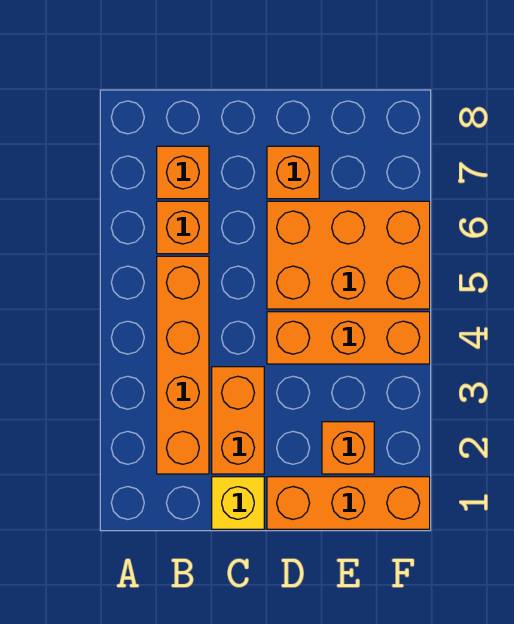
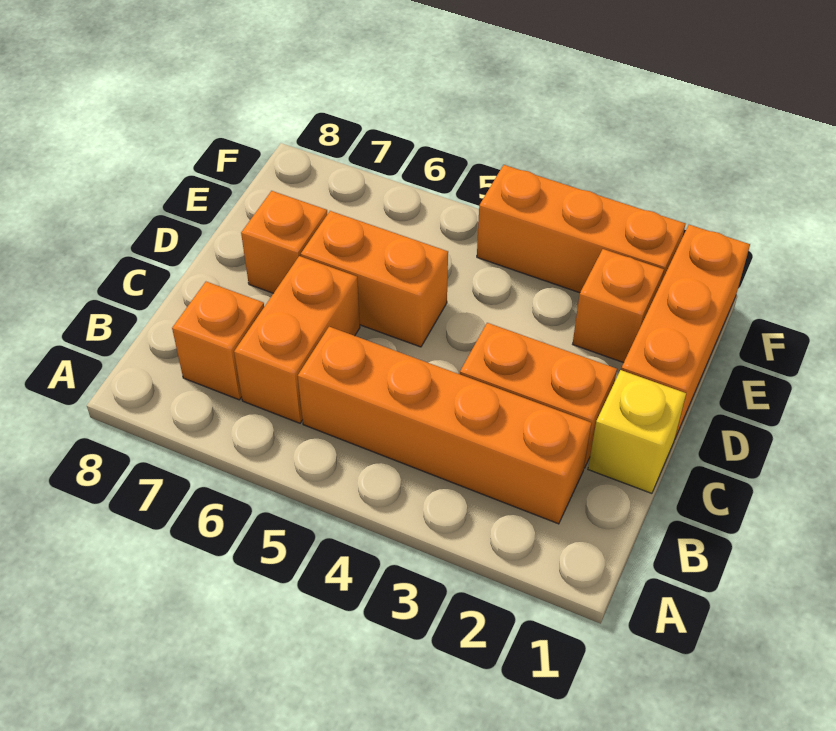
orange brick B6 level 1 -> orange brick B6:C6 level 1
orange brick D4:F4 level 1 -> orange brick F2:F4 level 1
orange brick D5:F6 level 1 -> orange brick D5:D6 level 1

